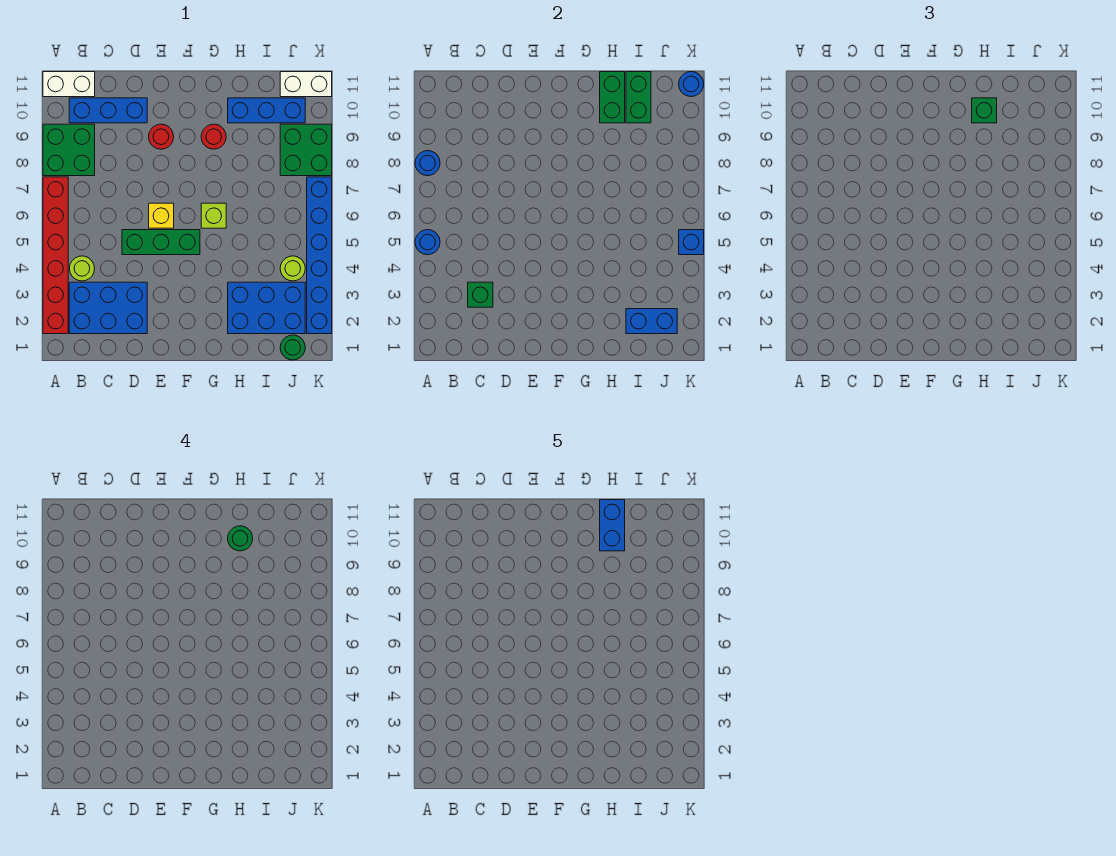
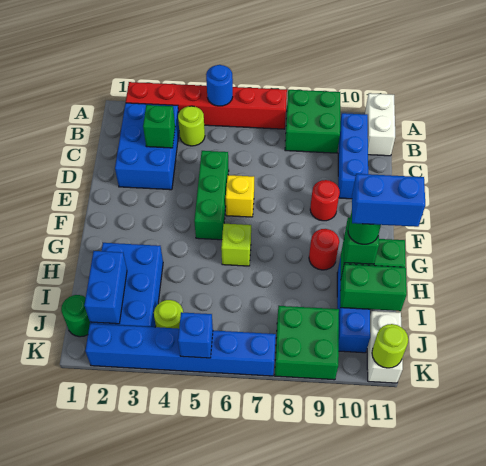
blue round brick A8 level 2 -> none
blue round brick K11 level 2 -> lime round brick K11 level 2

